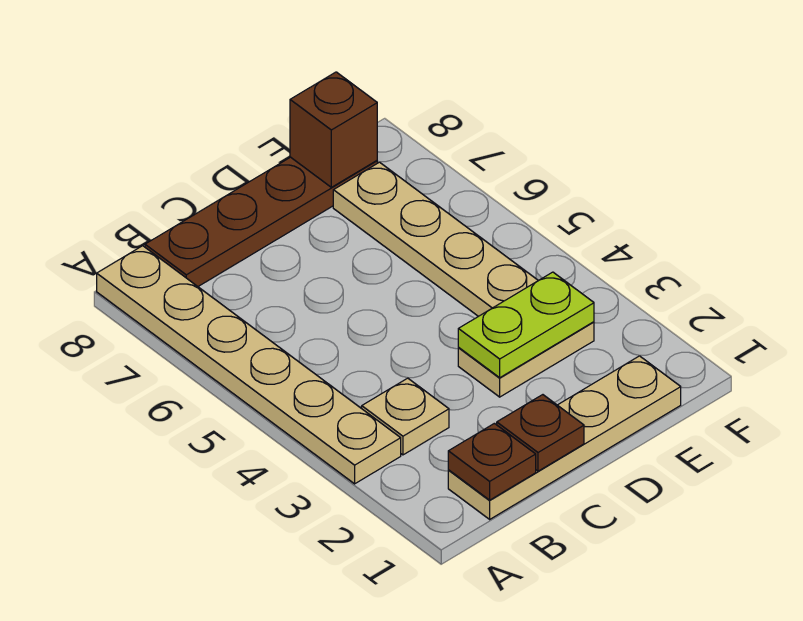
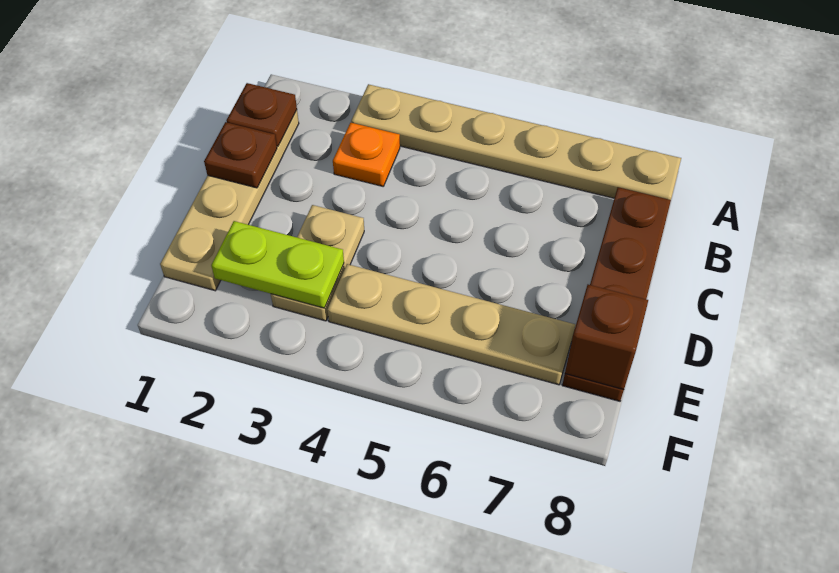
tan plate B3 level 1 -> orange plate B3 level 1
lime plate D3:E3 level 2 -> lime plate E2:E3 level 2

